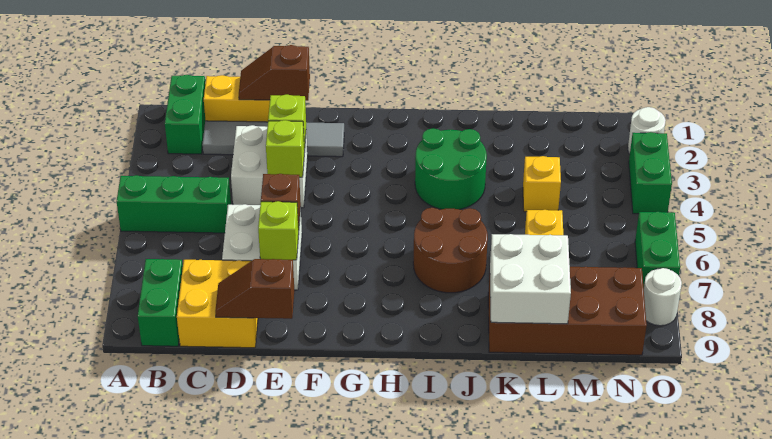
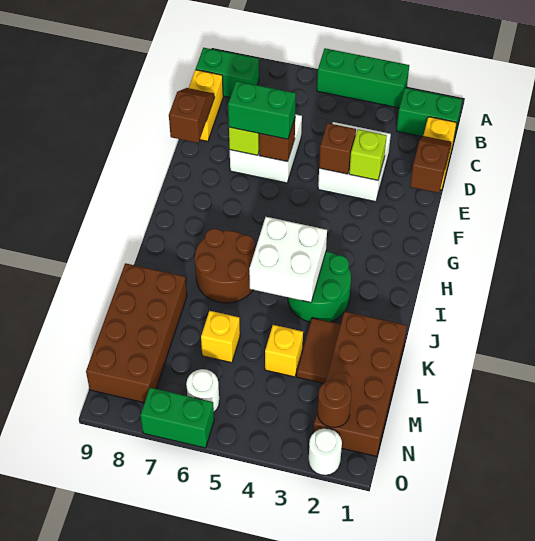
green brick A5:C5 level 1 -> green brick A3:A5 level 1
grey tile C2:F2 level 1 -> none
yellow brick C8:D9 level 1 -> yellow brick C9:D9 level 1
lime brick E4 level 2 -> brown brick E4 level 2
none -> brown brick K1:N2 level 1
none -> brown tile K3:L3 level 1
white brick K8:L9 level 2 -> white brick I4:J5 level 2
none -> brown round brick N2 level 2
green brick O3:O4 level 1 -> green brick E6:E7 level 3
white round brick O8 level 1 -> white round brick N6 level 1

